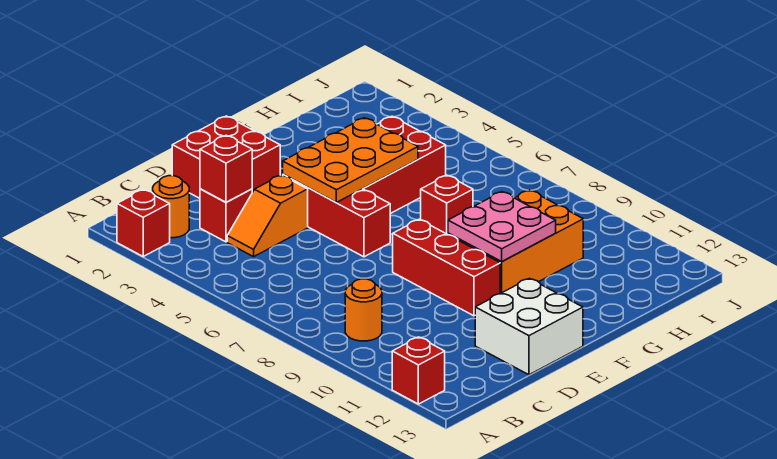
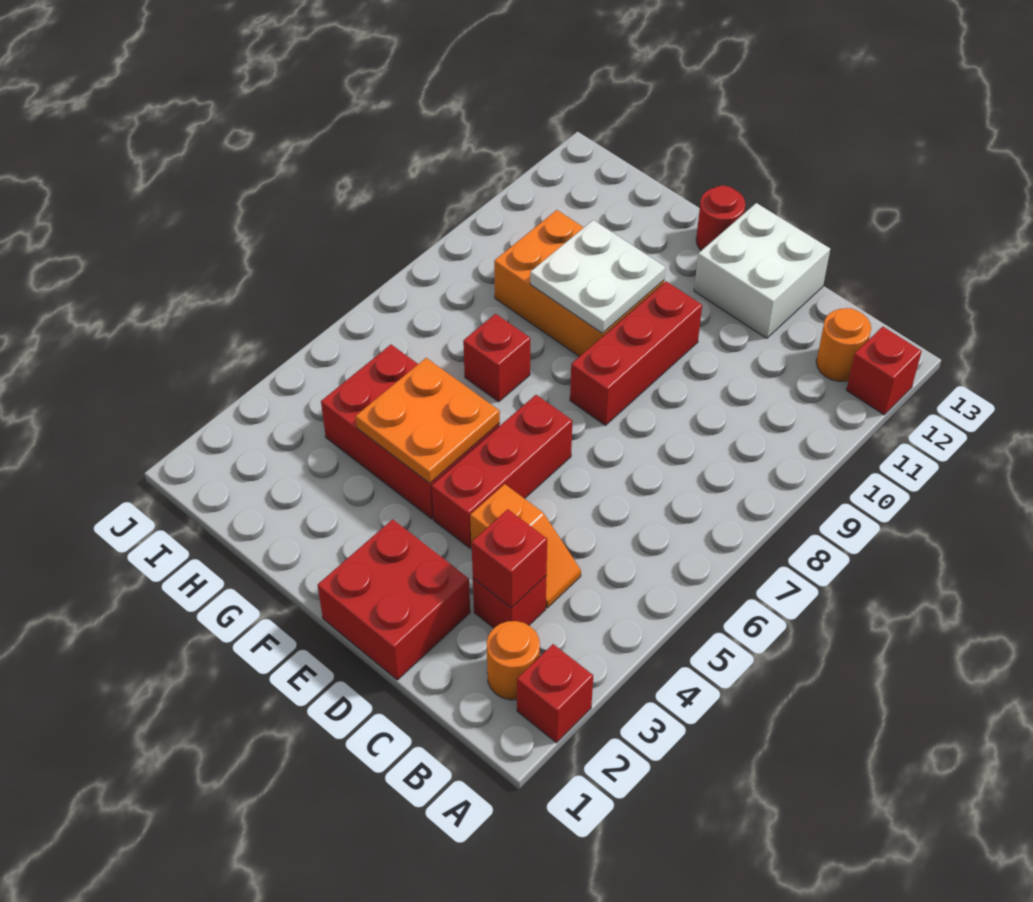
orange round brick B9 level 1 -> orange round brick B12 level 1
orange plate E4:G5 level 2 -> orange plate F4:G5 level 2
pink plate F9:G10 level 2 -> white plate F9:G10 level 2
none -> red round brick F13 level 1

